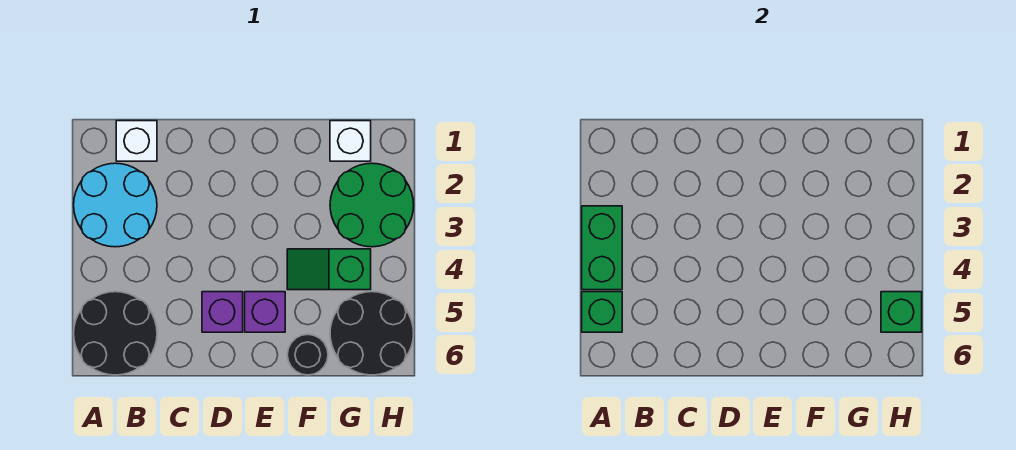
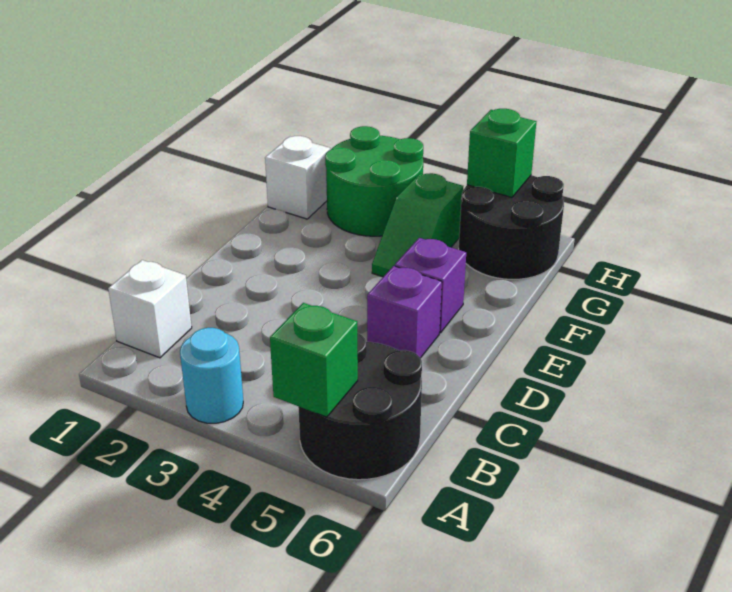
cyan round brick A2:B3 level 1 -> cyan round brick A3 level 1
green brick A3:A4 level 2 -> none
black round brick F6 level 1 -> none

